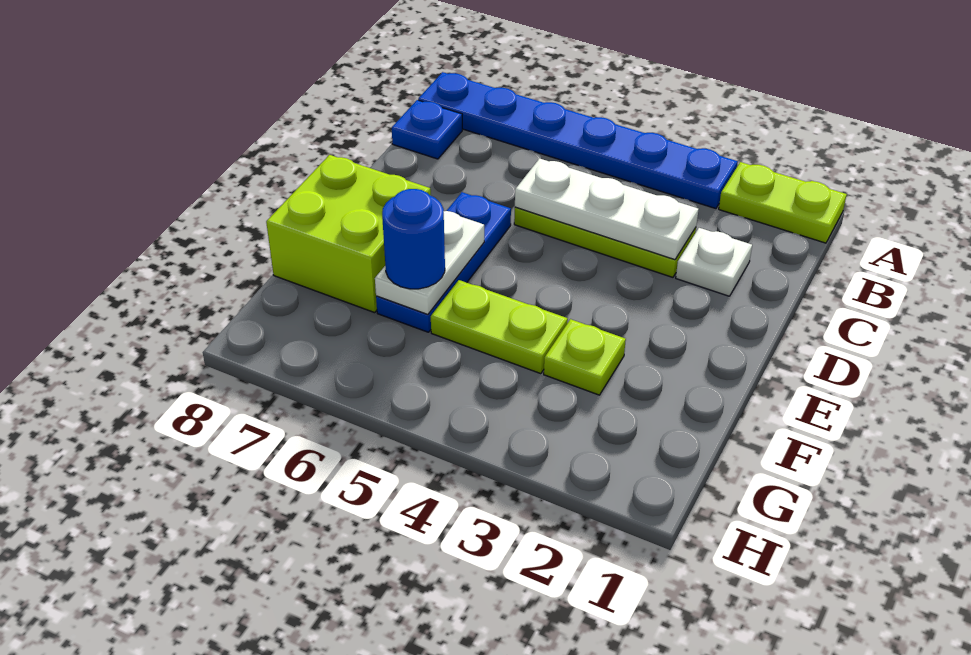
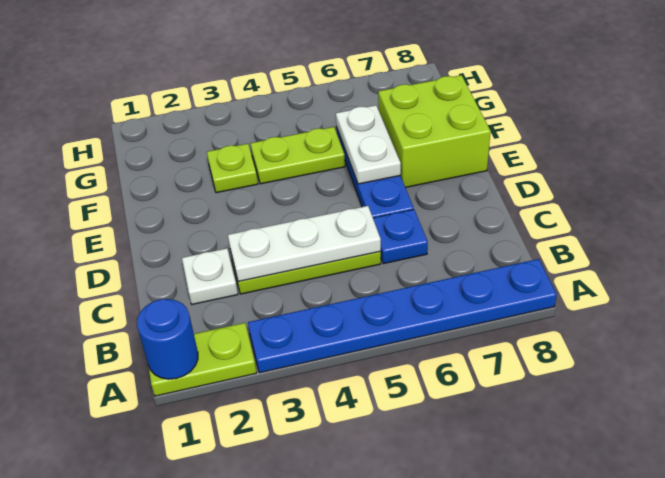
blue plate B8 level 1 -> blue plate C6 level 1
blue round brick F6 level 3 -> blue round brick A1 level 2

